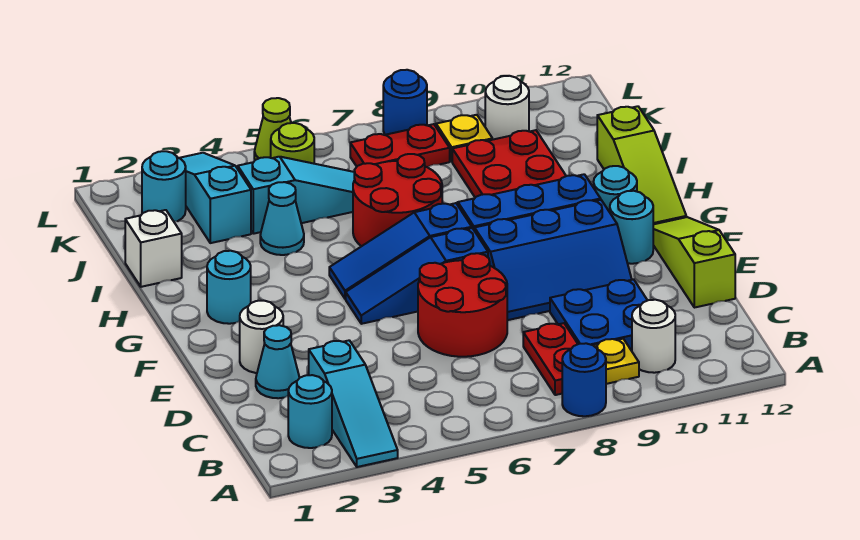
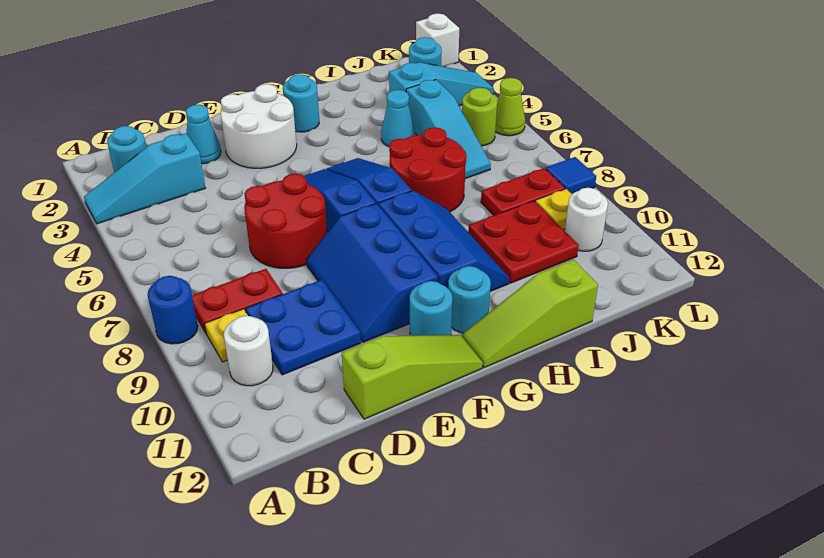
white round brick E2 level 1 -> white round brick E2:F3 level 1
white brick I1 level 1 -> white brick L1 level 1
red plate K7:K8 level 1 -> red plate J8:K8 level 1
blue round brick L8 level 1 -> blue tile L8 level 1

